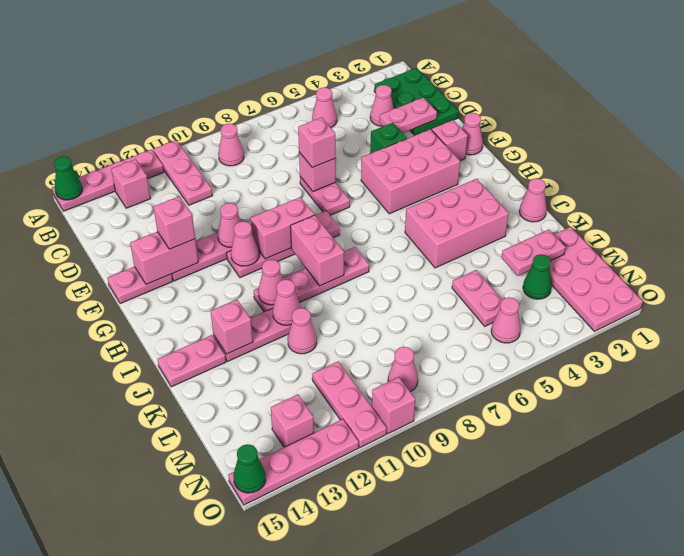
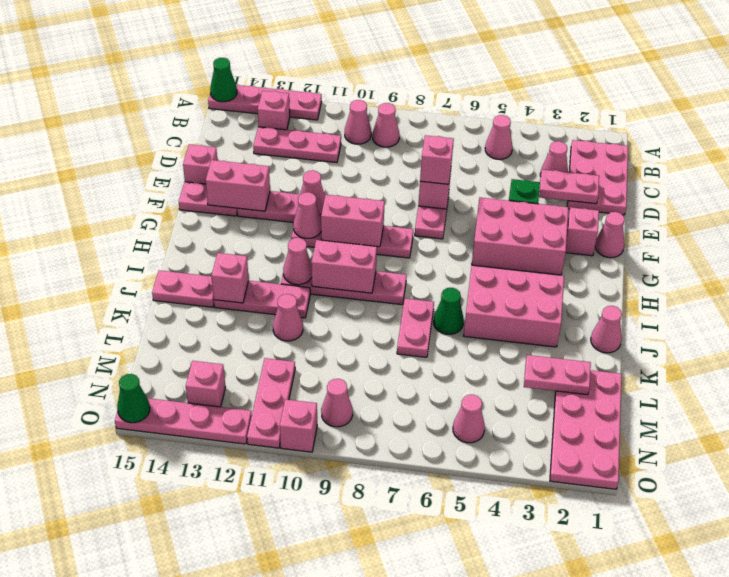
pink plate A11:C11 level 1 -> pink plate C11:C13 level 1
green plate B1:D2 level 1 -> pink plate B1:D2 level 1
pink brick F13 level 3 -> pink brick E15 level 1
pink brick H9:I9 level 2 -> pink brick I9:I10 level 2
pink cone J11 level 2 -> pink cone B10 level 1
pink plate L5:M5 level 1 -> pink plate J7:K7 level 1
green cone M3 level 1 -> green cone J6 level 1

